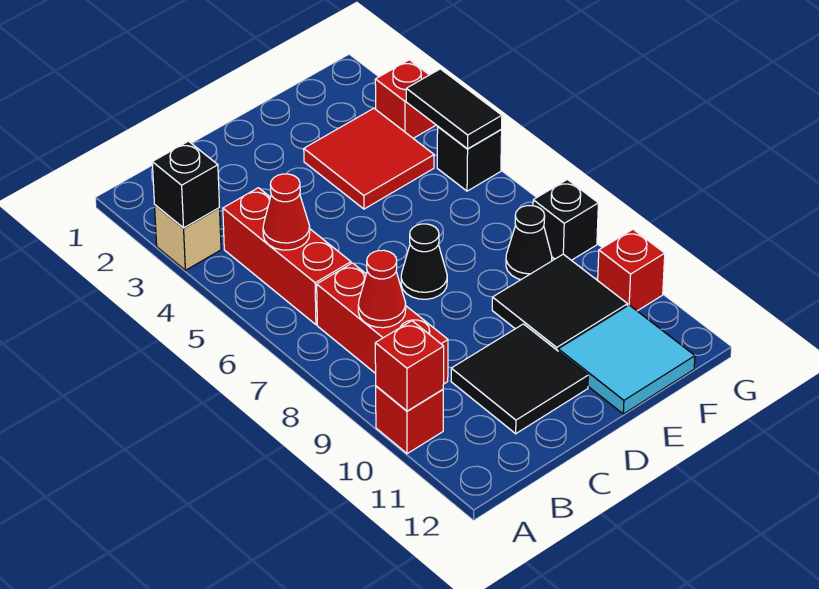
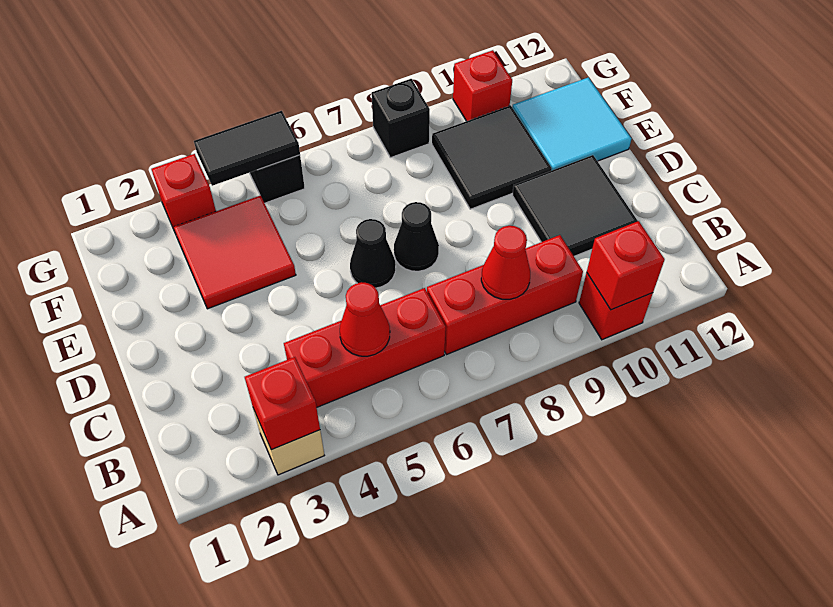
black brick A3 level 2 -> red brick A3 level 2
black cone F8 level 1 -> black cone D6 level 1

